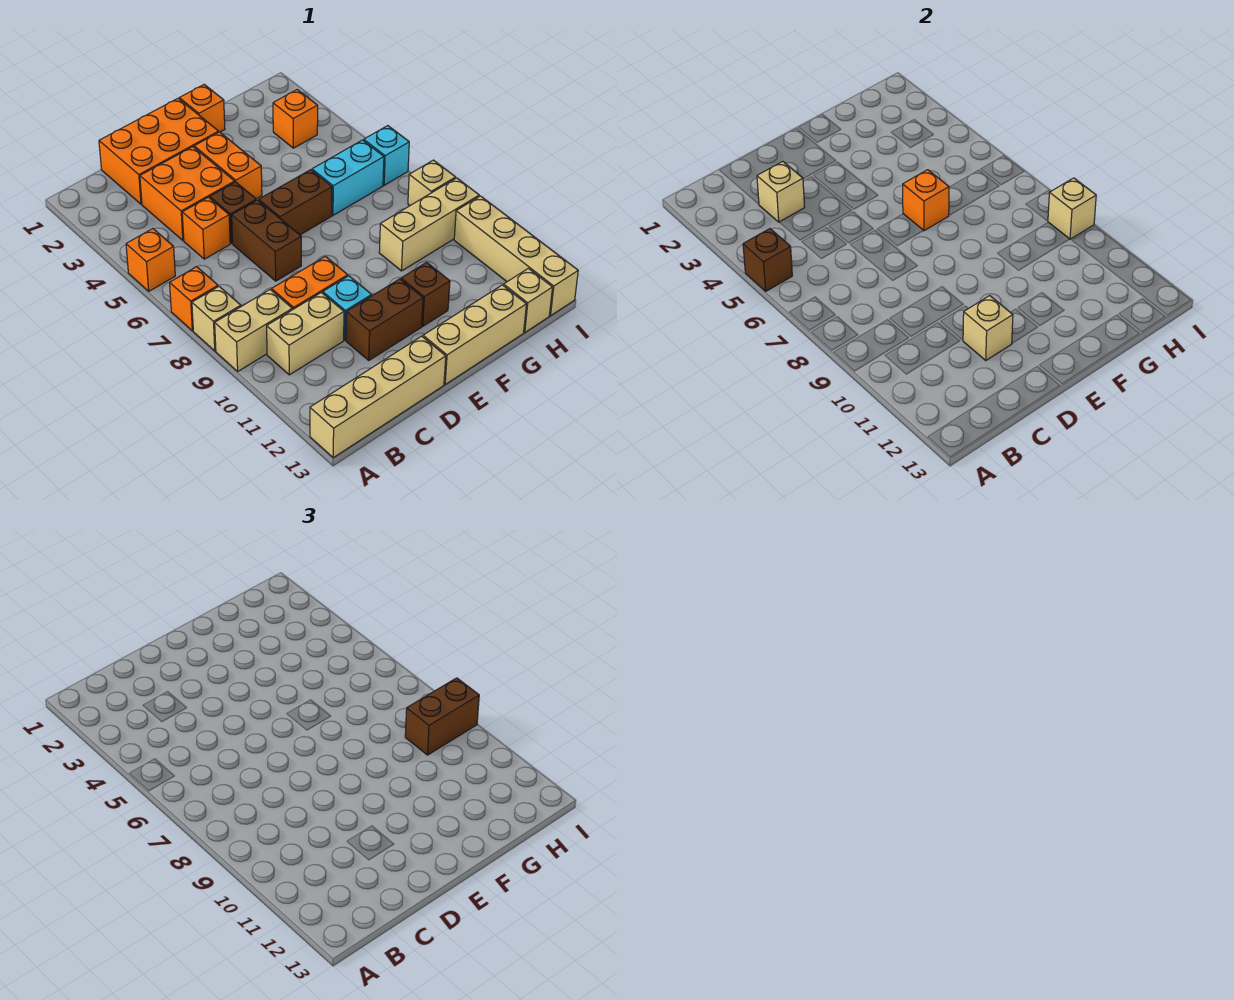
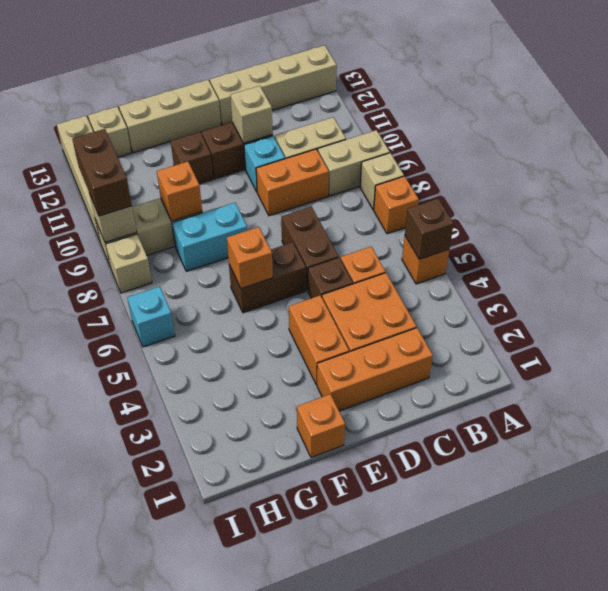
orange brick C1:E2 level 1 -> orange brick C2:E2 level 1
tan brick C3 level 2 -> none
cyan brick G6:H6 level 1 -> cyan brick F8:G8 level 1
orange brick H3 level 1 -> orange brick G9 level 2
brown brick H9:I9 level 3 -> brown brick I9:I10 level 3

